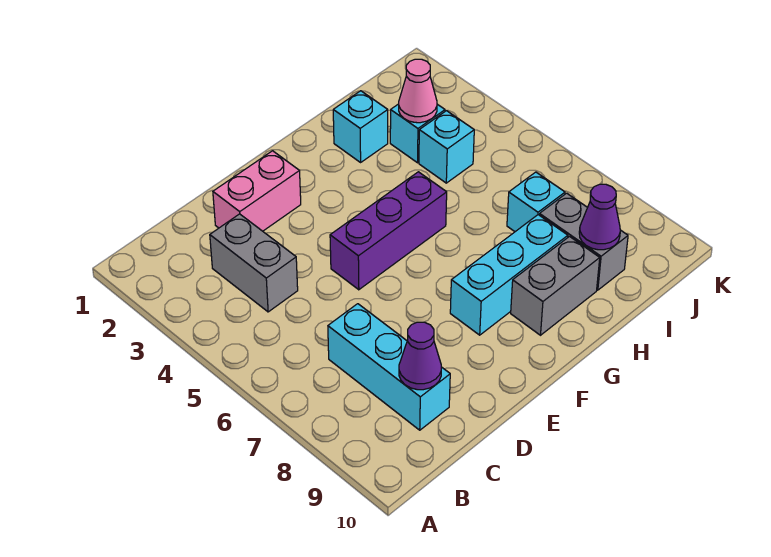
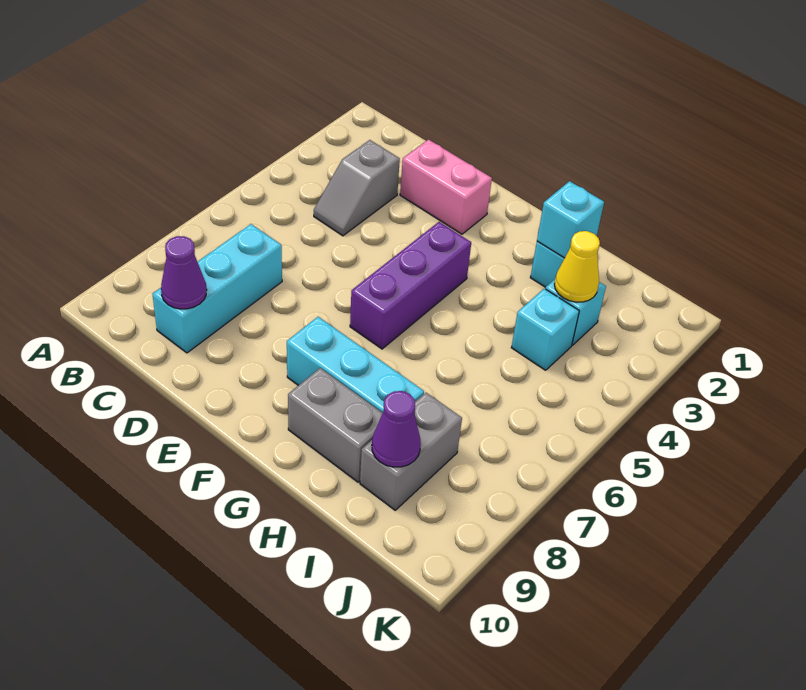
grey brick C3:C4 level 1 -> grey slope C3:C4 level 1 top 3
purple brick E5:G5 level 1 -> purple brick F4:F6 level 1
pink cone I3 level 2 -> yellow cone I3 level 2
cyan brick I7 level 1 -> cyan brick H2 level 2

